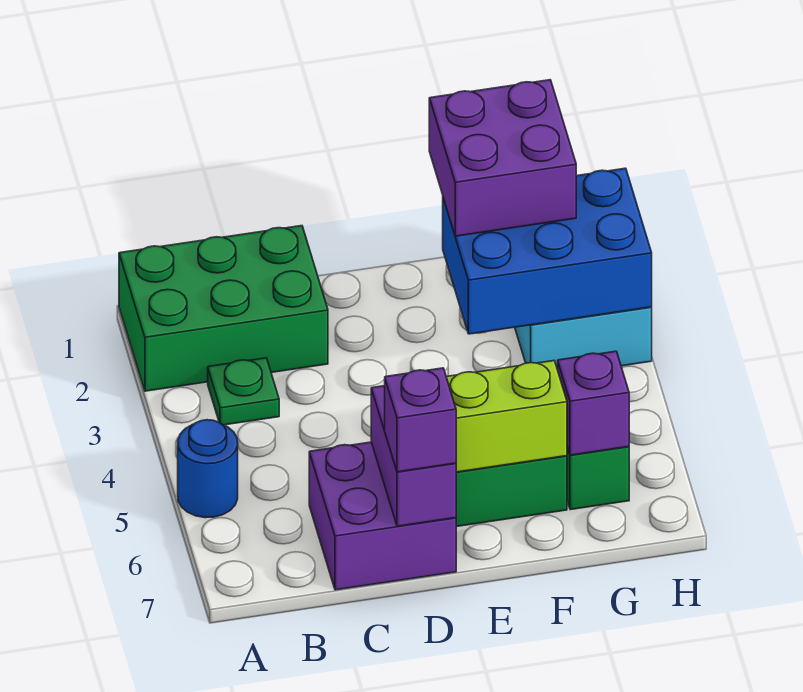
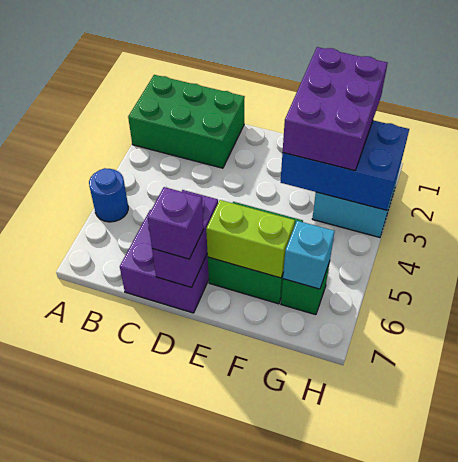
green plate B3 level 1 -> none
purple brick F1:G2 level 3 -> purple brick F1:G3 level 3
purple brick G6 level 2 -> cyan brick G6 level 2

